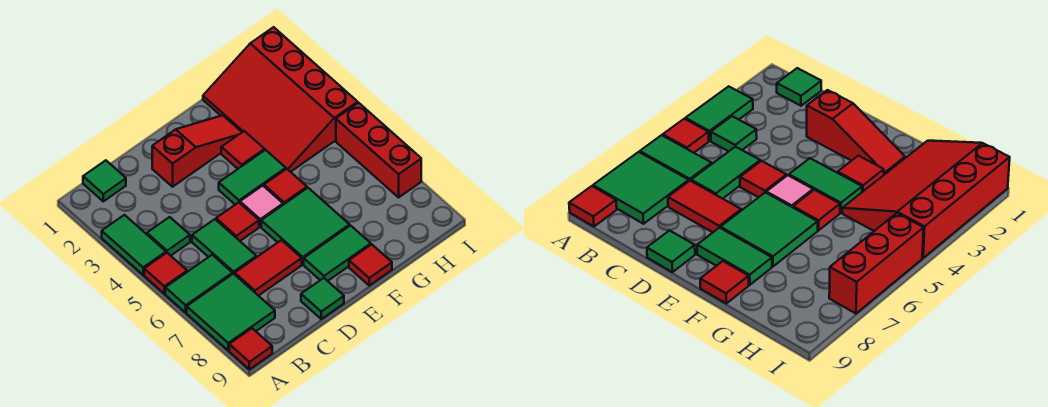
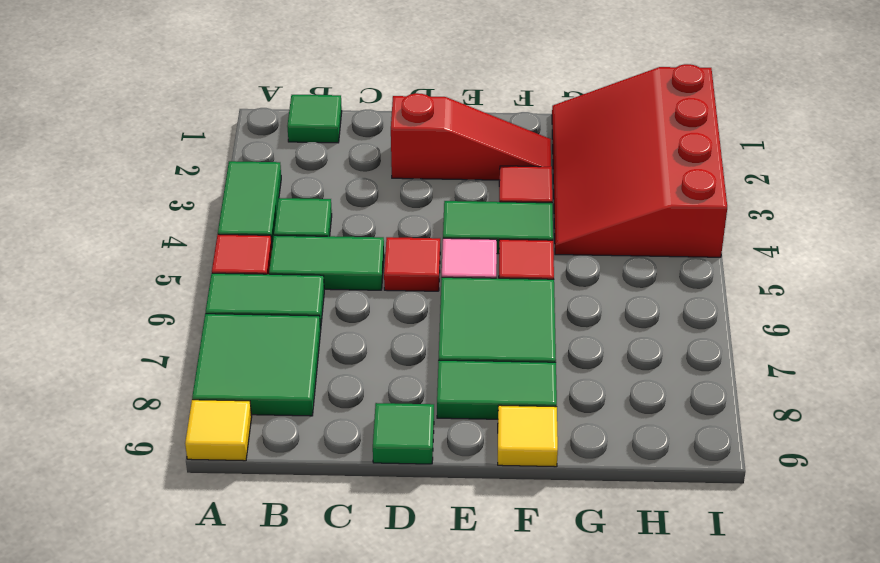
red tile A9 level 1 -> yellow tile A9 level 1
green tile C5:C6 level 1 -> green tile B5:C5 level 1
red tile C7:D7 level 1 -> none
red tile F9 level 1 -> yellow tile F9 level 1
red brick I5:I7 level 1 -> none

